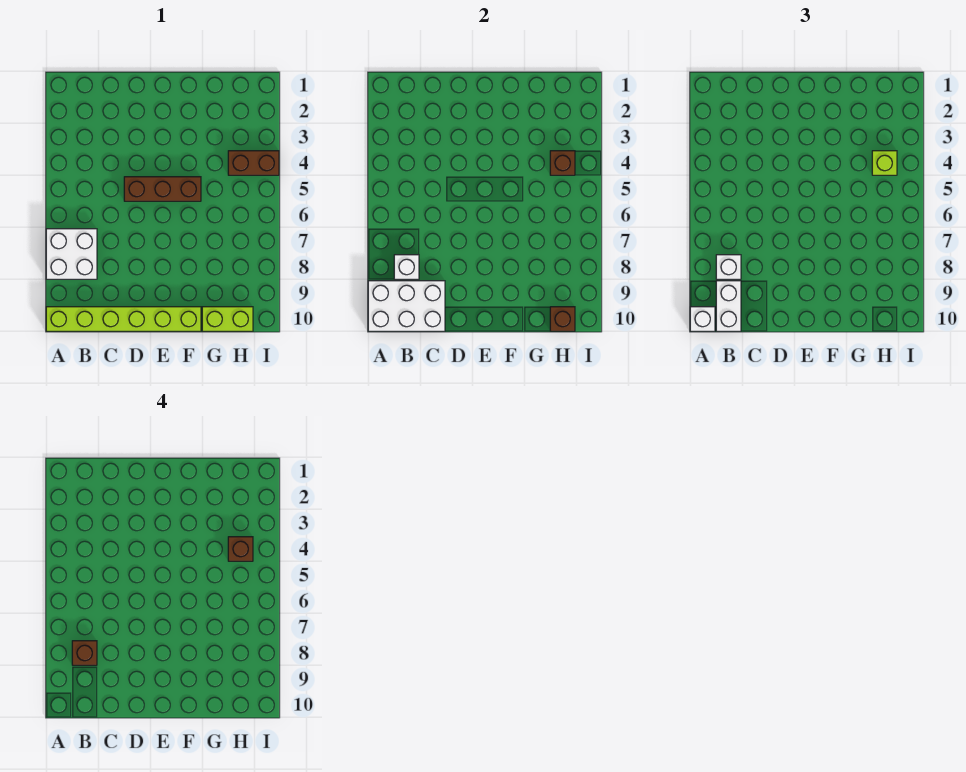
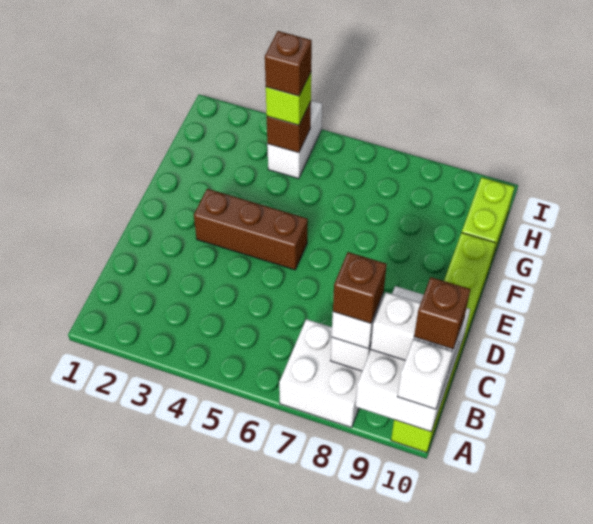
brown brick D5:F5 level 1 -> brown brick E3:E5 level 1
brown brick H4:I4 level 1 -> white brick H4:I4 level 1
brown brick H10 level 2 -> brown brick B10 level 4

